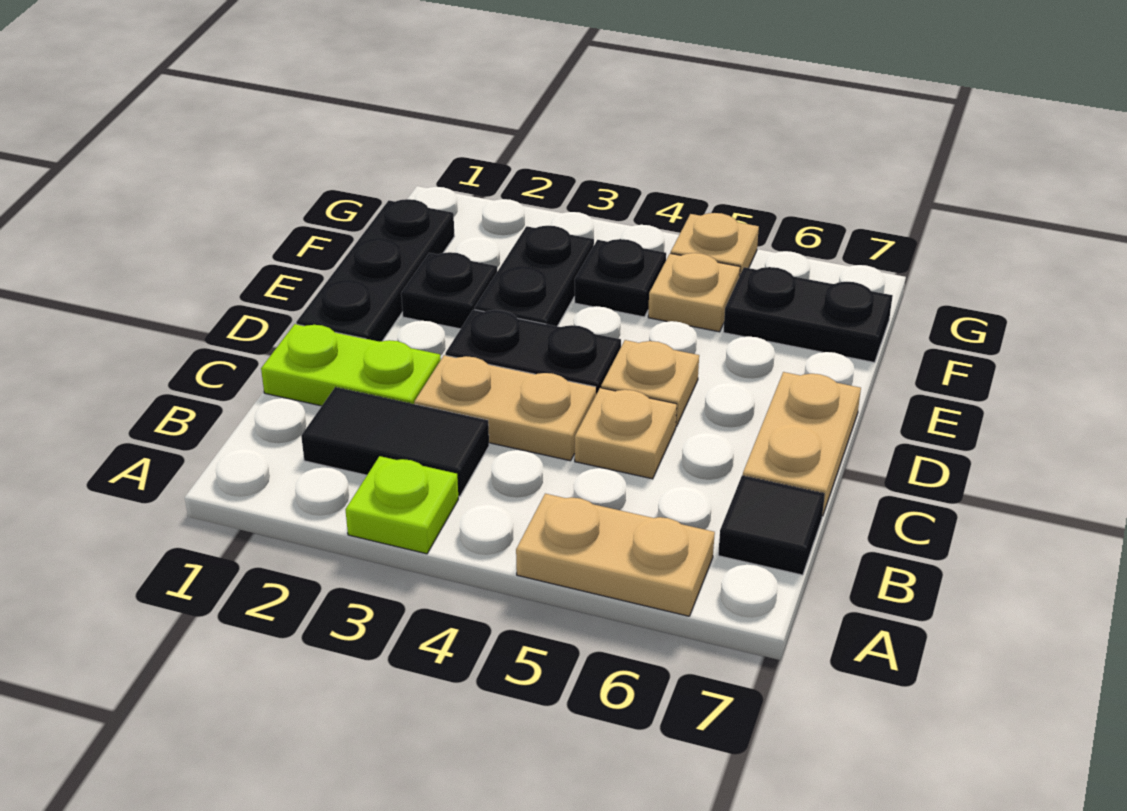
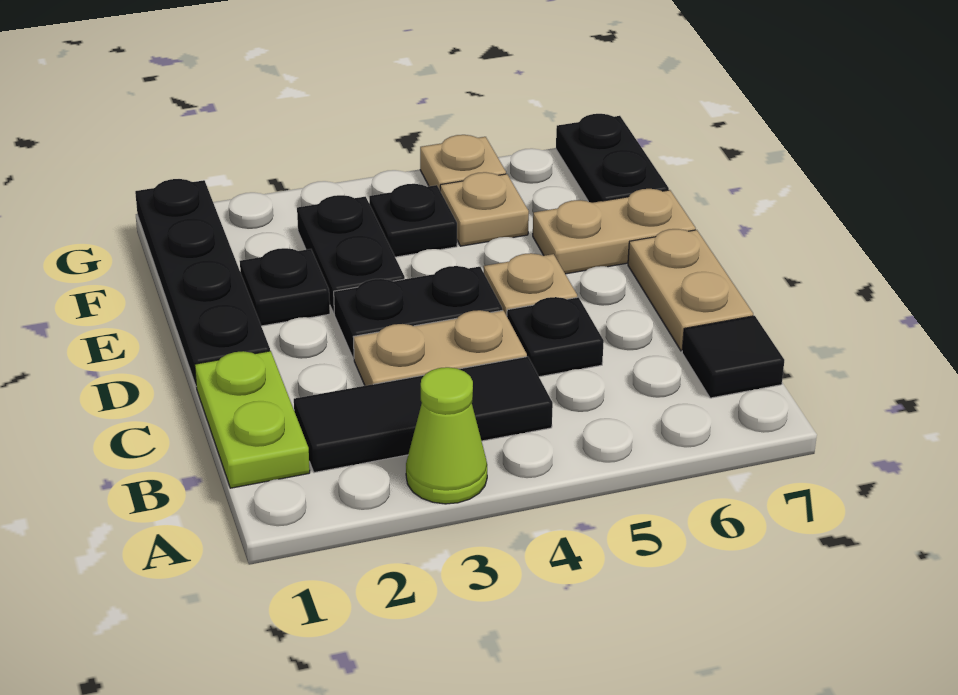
lime plate A3 level 1 -> lime cone A3 level 1
tan plate A5:A6 level 1 -> tan plate E6:E7 level 1
black tile B2:B3 level 1 -> black tile B2:B4 level 1
lime plate C1:C2 level 1 -> lime plate B1:C1 level 1
tan plate C5 level 1 -> black plate C5 level 1
black plate D1:F1 level 1 -> black plate D1:G1 level 1
black plate F6:F7 level 1 -> black plate F7:G7 level 1

